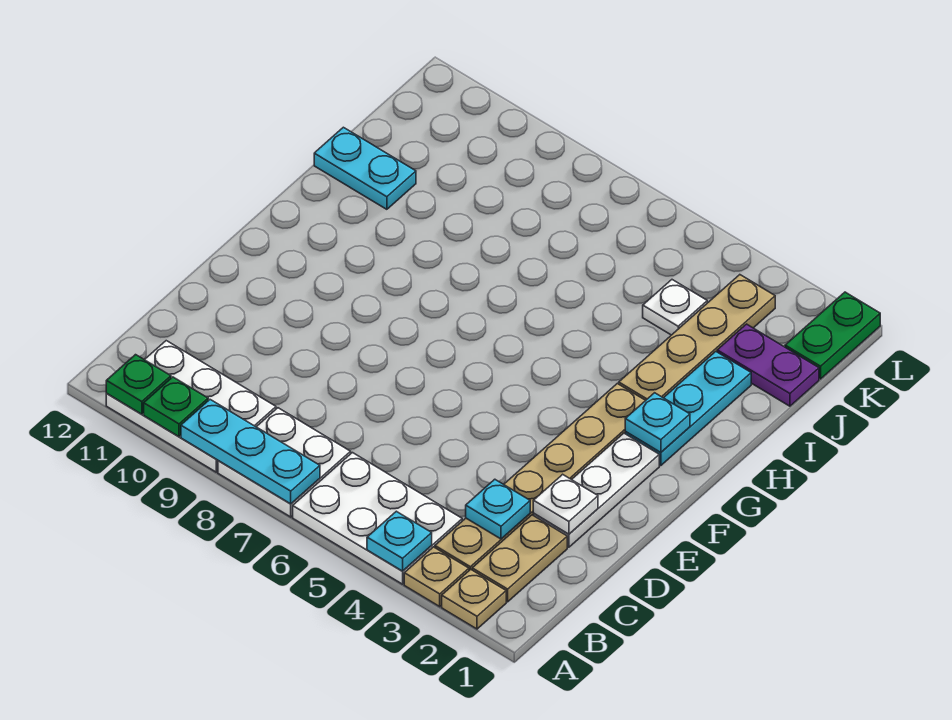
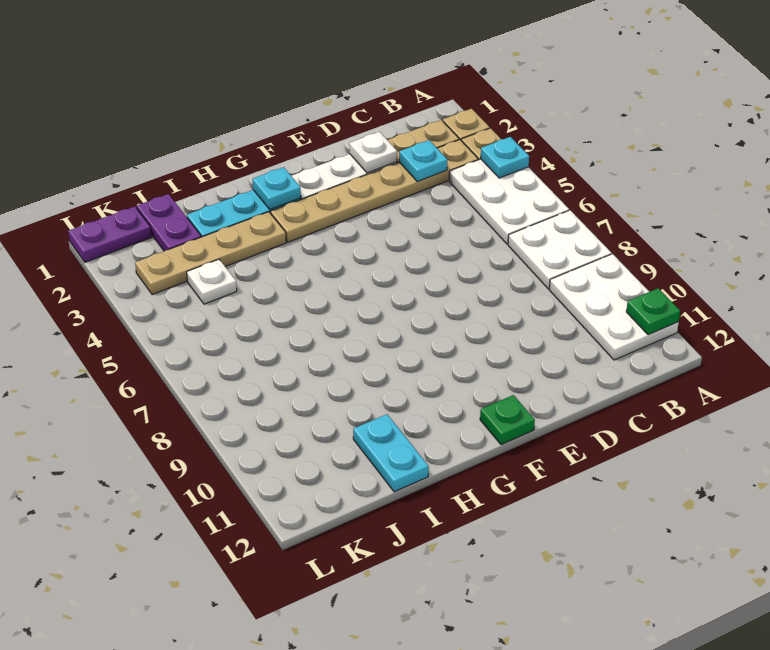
cyan plate A7:A9 level 2 -> none
green plate A10 level 2 -> green plate F12 level 1
green plate K1:L1 level 1 -> purple plate K1:L1 level 1

